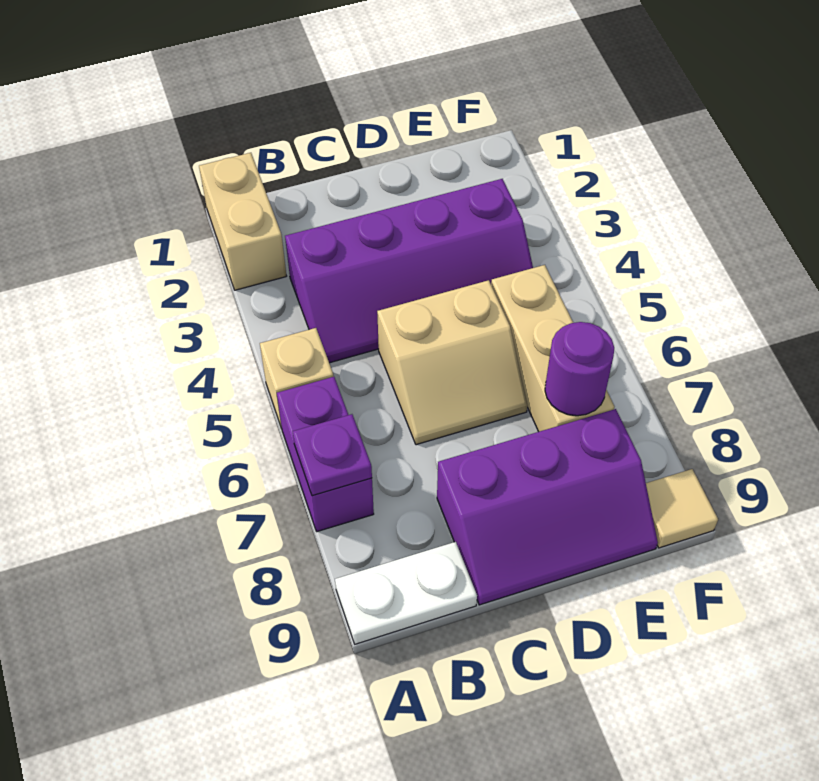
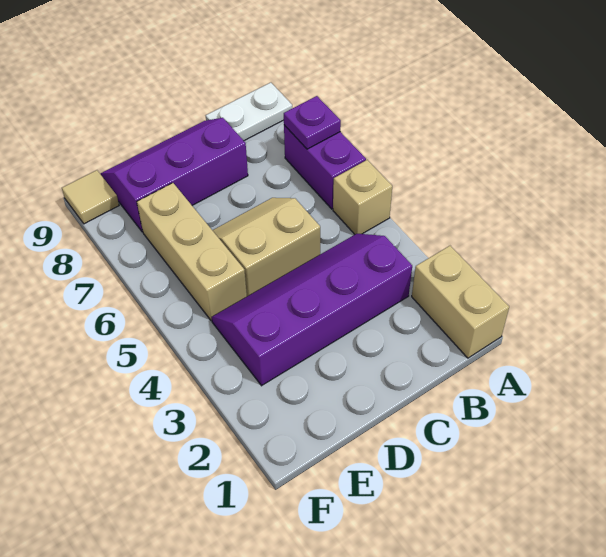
purple round brick E7 level 2 -> none

